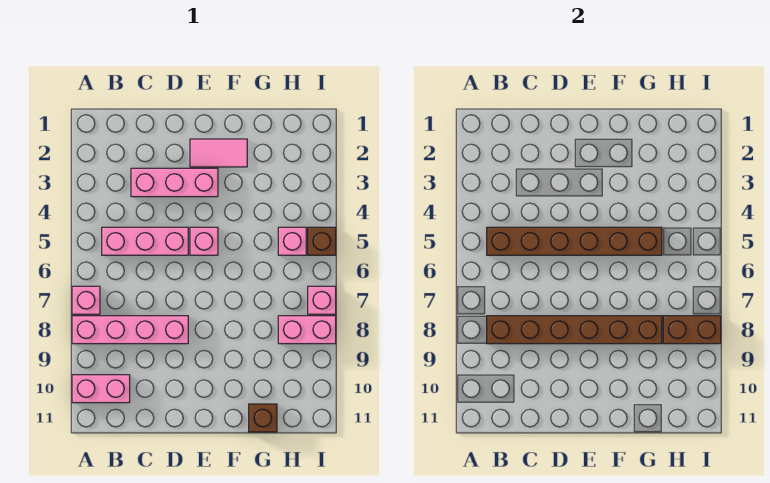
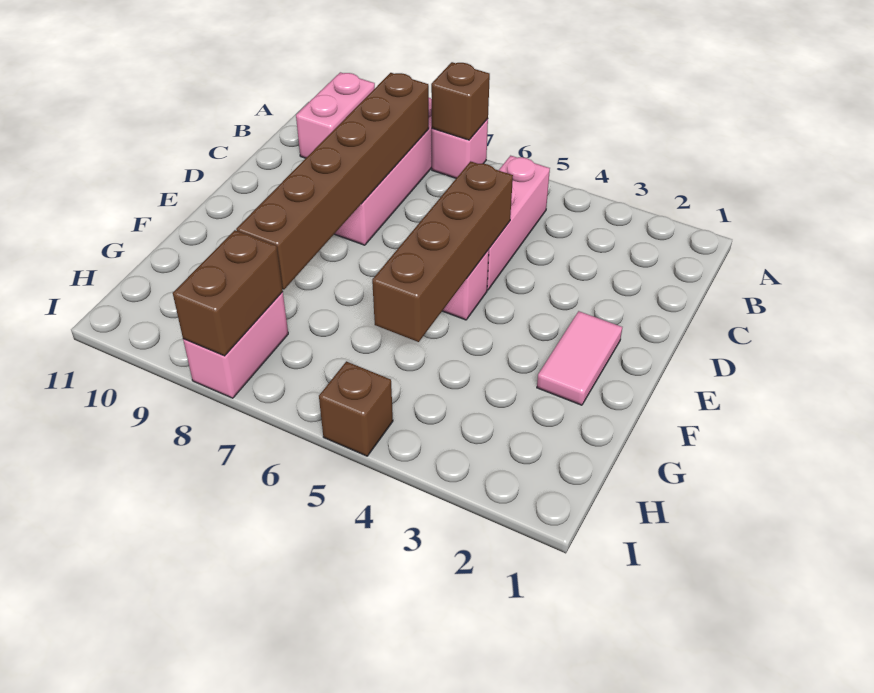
brown brick B5:G5 level 2 -> brown brick D5:G5 level 2
pink brick C3:E3 level 1 -> none
brown brick G11 level 1 -> brown brick A7 level 2
pink brick H5 level 1 -> none
pink brick I7 level 1 -> none

